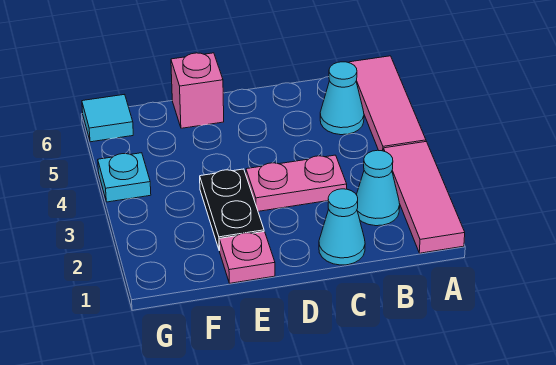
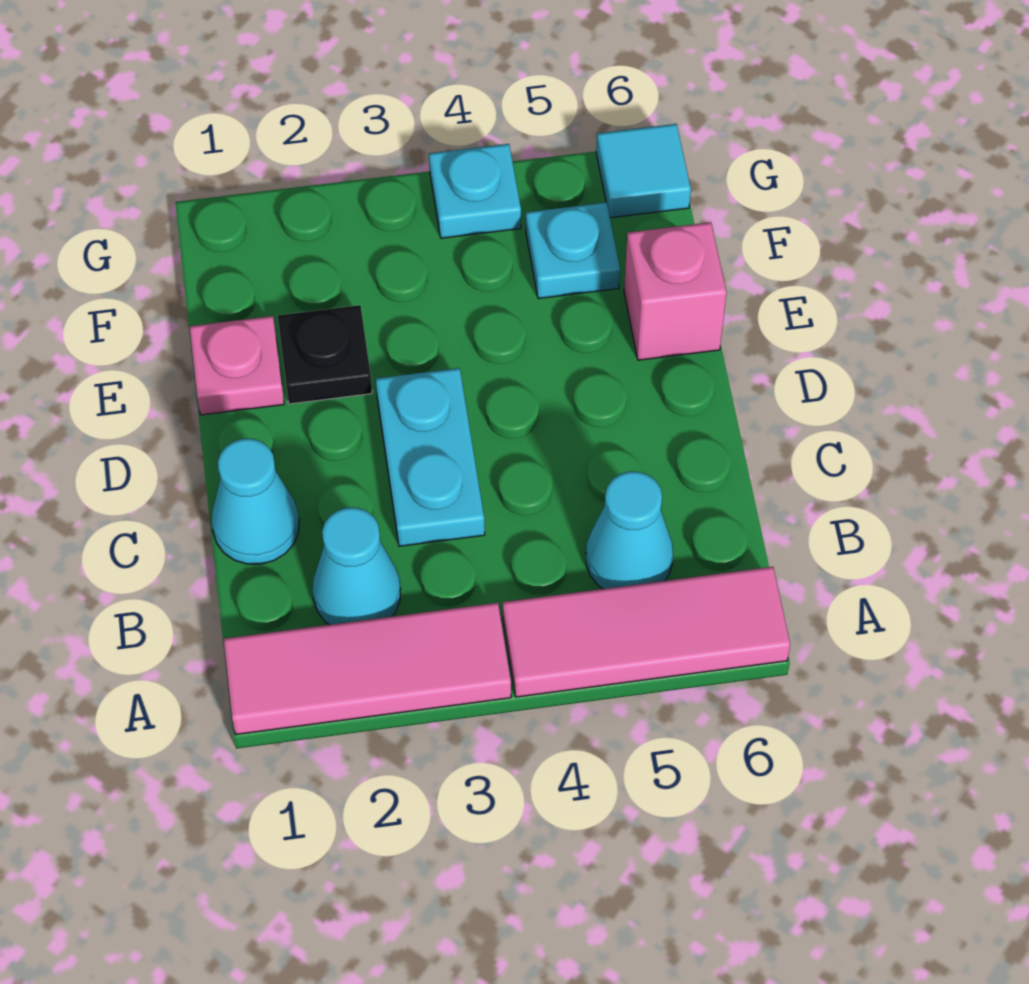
pink plate C3:D3 level 1 -> cyan plate C3:D3 level 1
black plate E2:E3 level 1 -> black plate E2 level 1
none -> cyan plate F5 level 1

